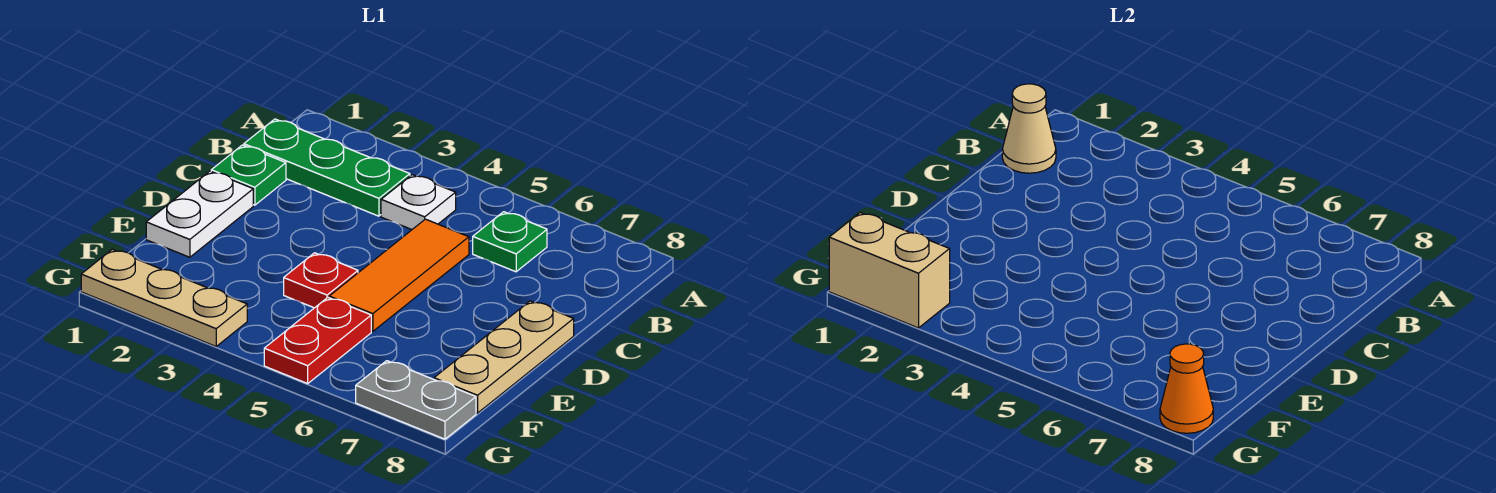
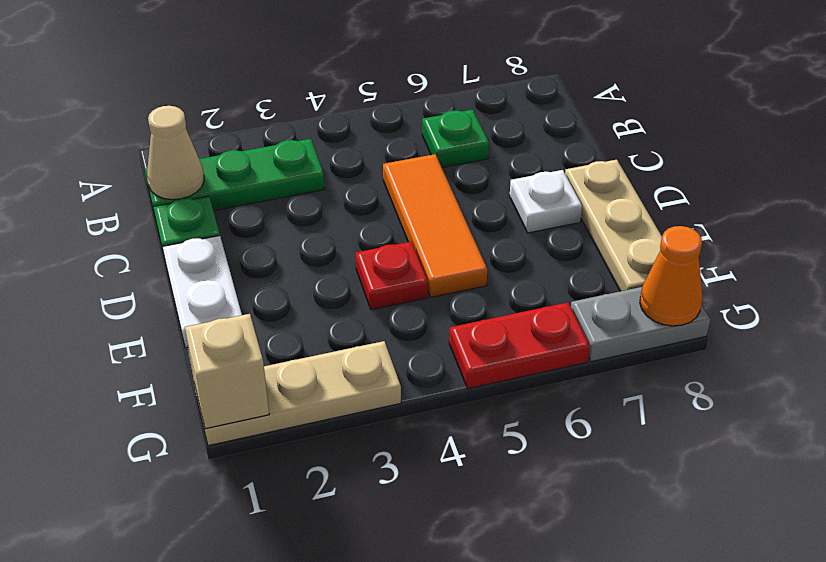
white plate B4 level 1 -> white plate D7 level 1
red plate F5:G5 level 1 -> red plate G5:G6 level 1
tan brick G1:G2 level 2 -> tan brick G1 level 2

